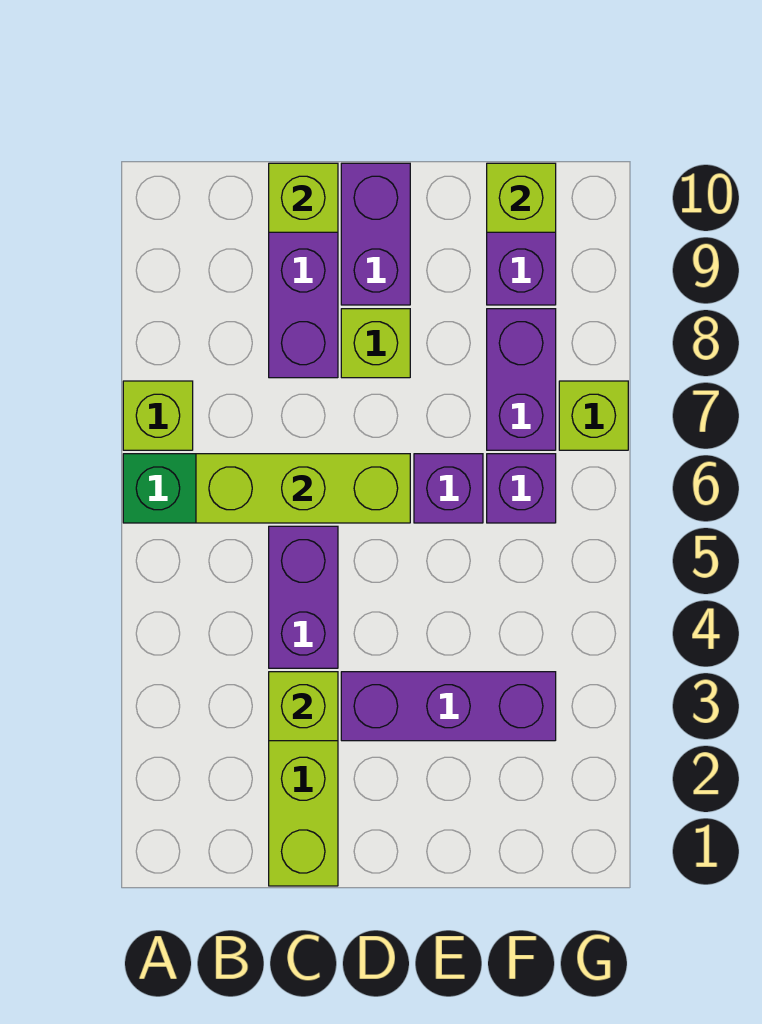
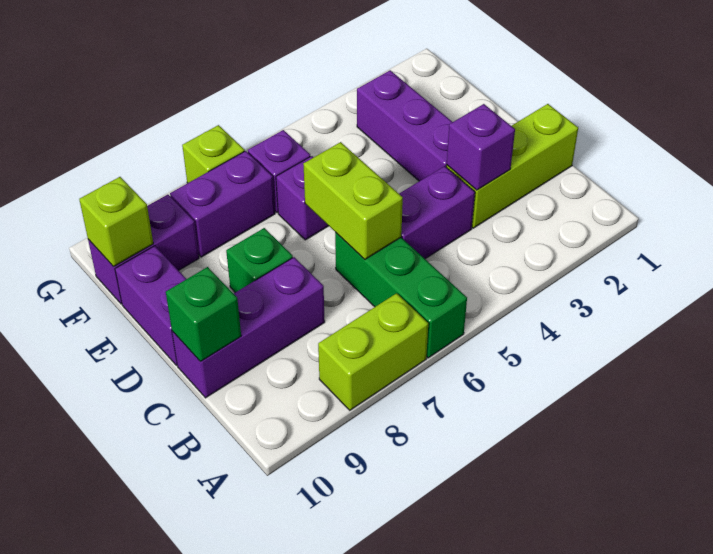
lime brick A7 level 1 -> lime brick A7:A8 level 1
lime brick B6:D6 level 2 -> lime brick C6:D6 level 2
lime brick C3 level 2 -> purple brick C3 level 2
lime brick C10 level 2 -> green brick C10 level 2
lime brick D8 level 1 -> green brick D8 level 1
purple brick D9:D10 level 1 -> purple brick D10:E10 level 1

